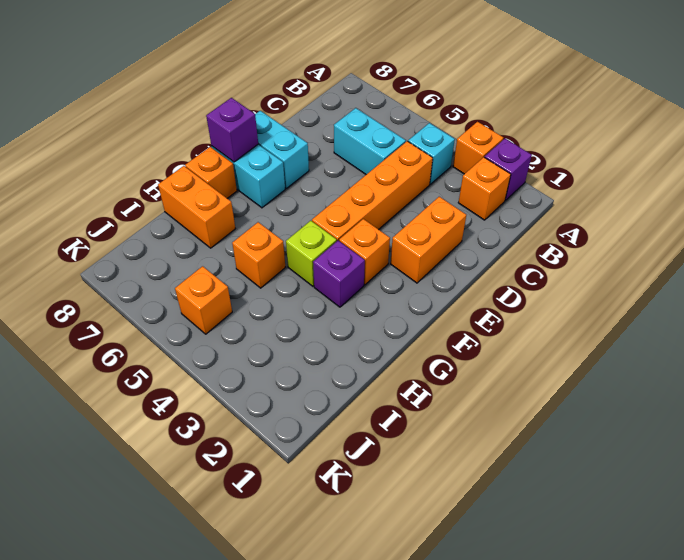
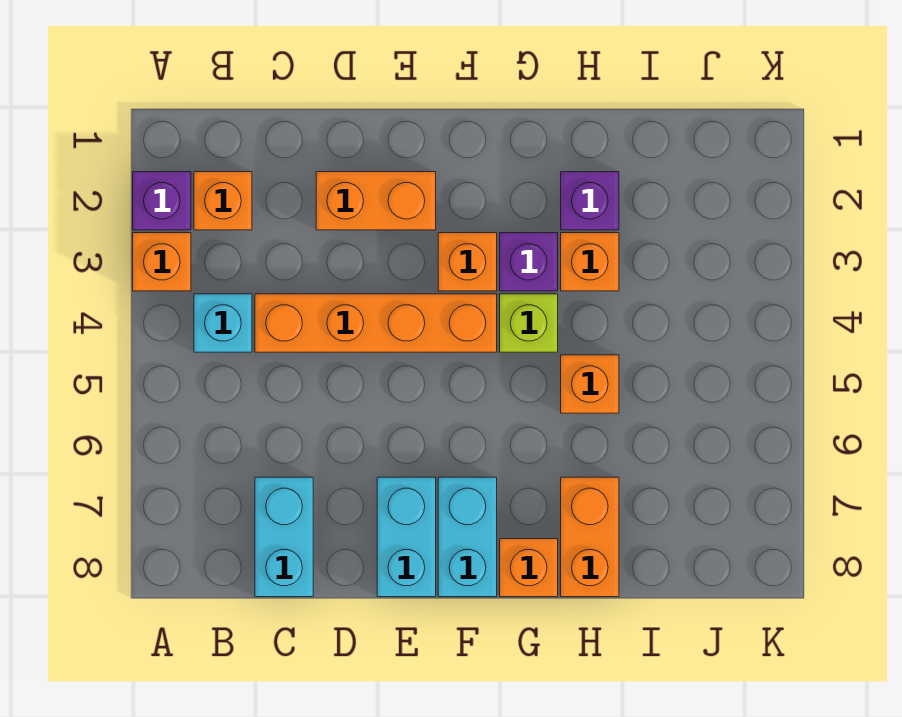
cyan brick C5:C6 level 1 -> cyan brick C7:C8 level 1
purple brick F8 level 2 -> purple brick H2 level 1
orange brick J5 level 1 -> orange brick H3 level 1

